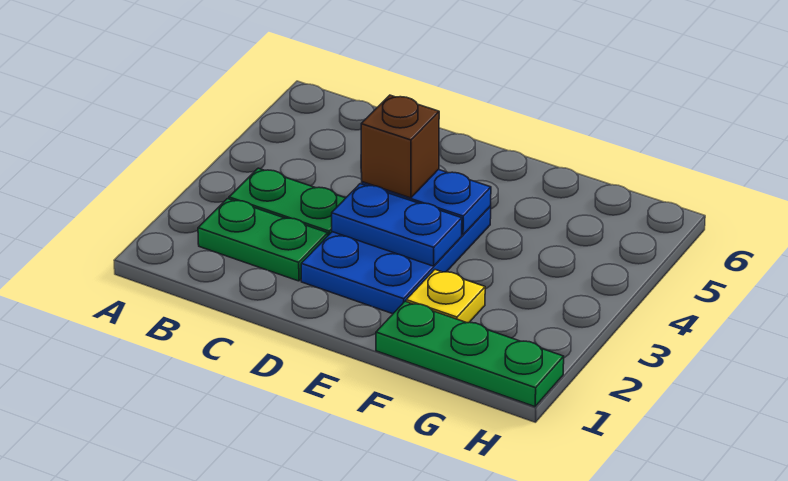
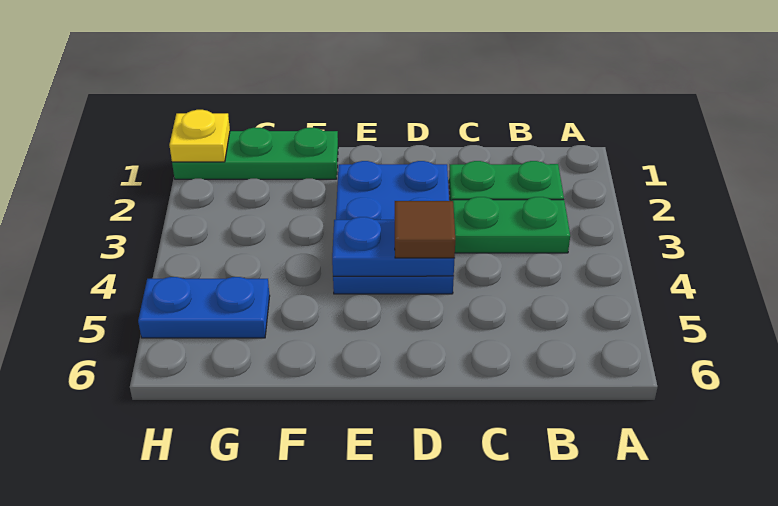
blue plate D3:E3 level 2 -> blue plate G5:H5 level 1
brown brick D4 level 3 -> brown tile D4 level 3
yellow plate F2 level 1 -> yellow plate H1 level 2

